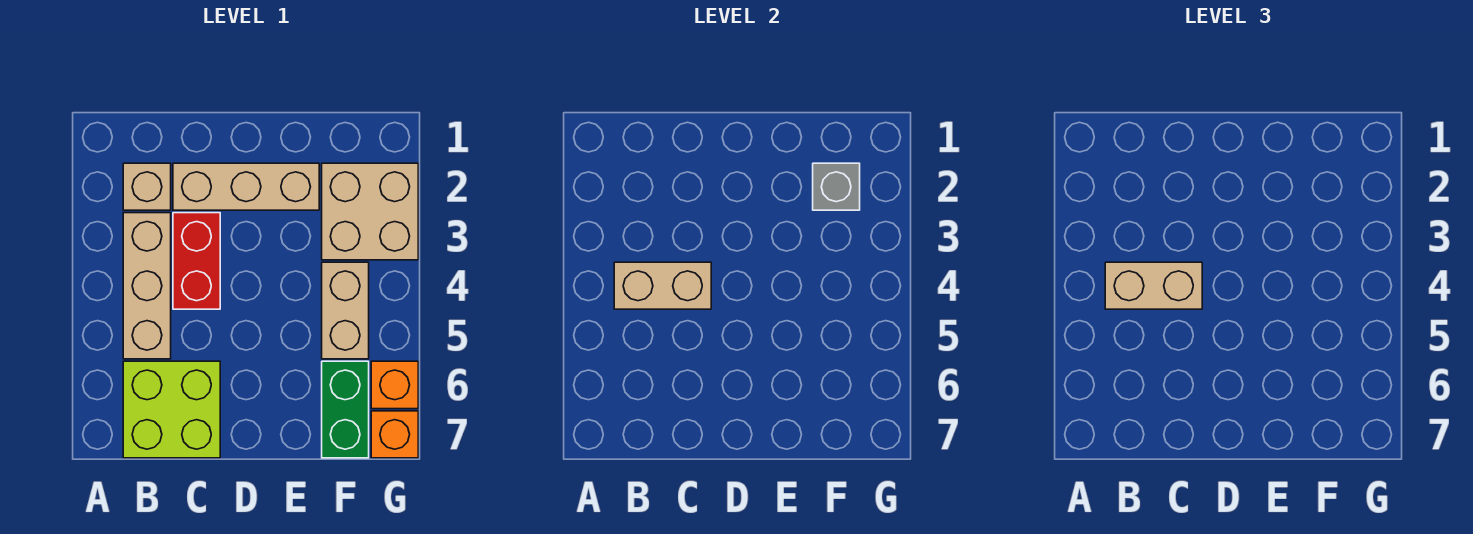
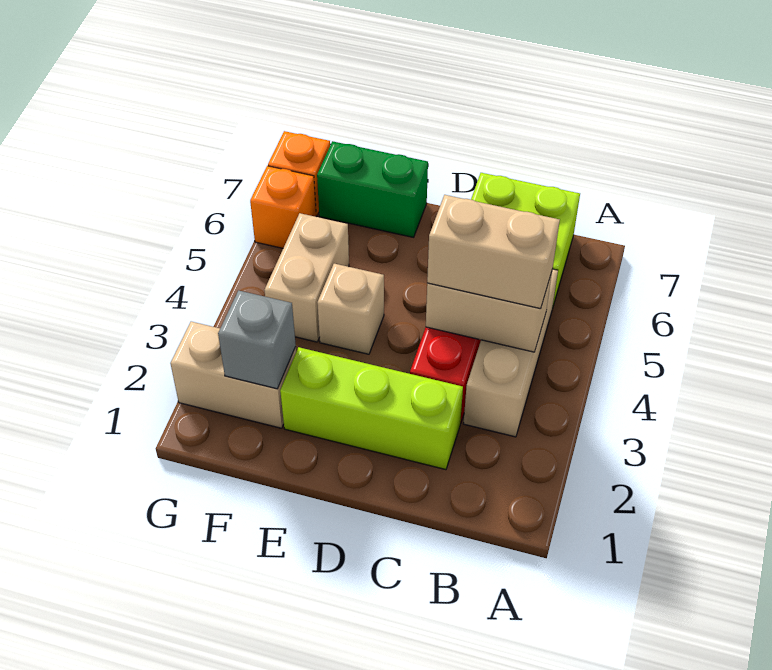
tan brick B2 level 1 -> tan brick E4 level 1
tan brick C2:E2 level 1 -> lime brick C2:E2 level 1
tan brick F2:G3 level 1 -> tan brick F2:G2 level 1
green brick F6:F7 level 1 -> green brick E7:F7 level 1

